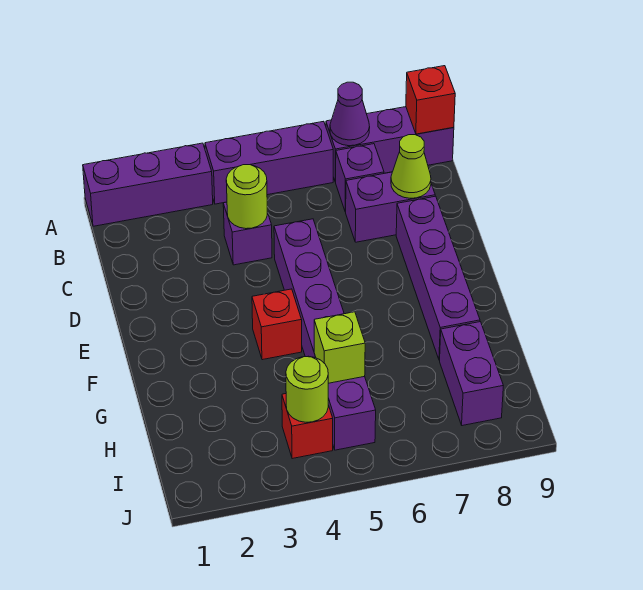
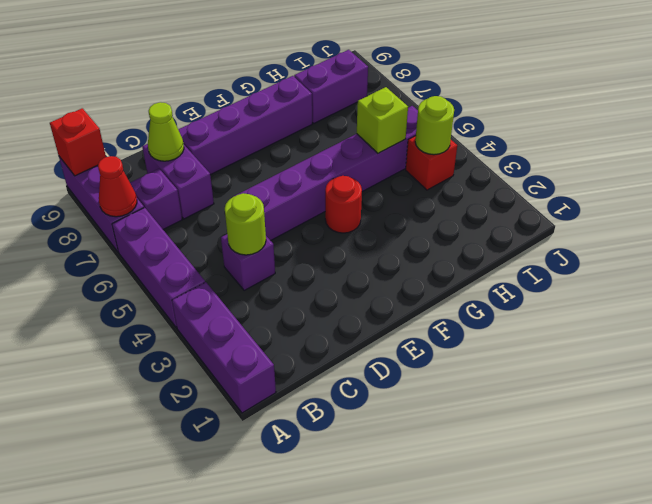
purple cone A7 level 2 -> red cone A7 level 2
red brick F4 level 1 -> red round brick F4 level 1

